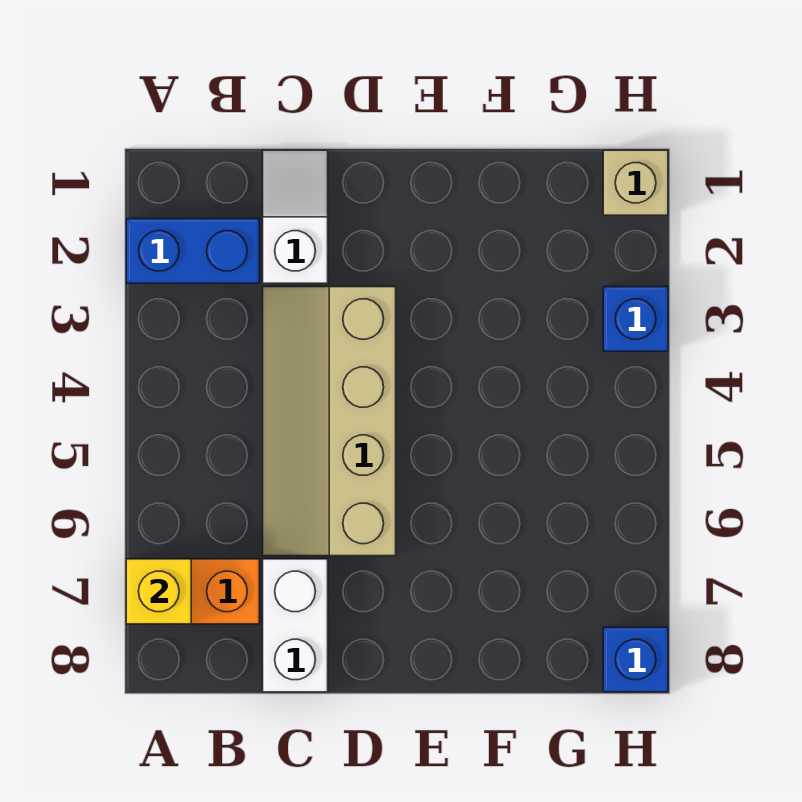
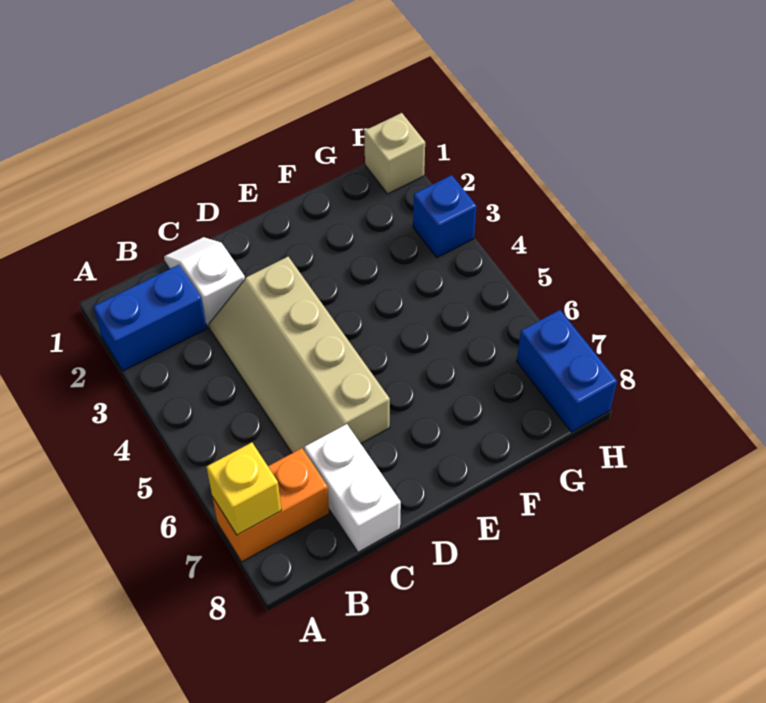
blue brick H8 level 1 -> blue brick H7:H8 level 1

